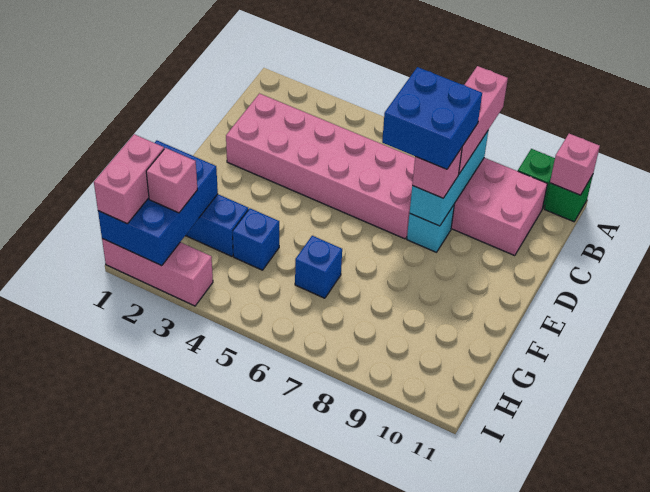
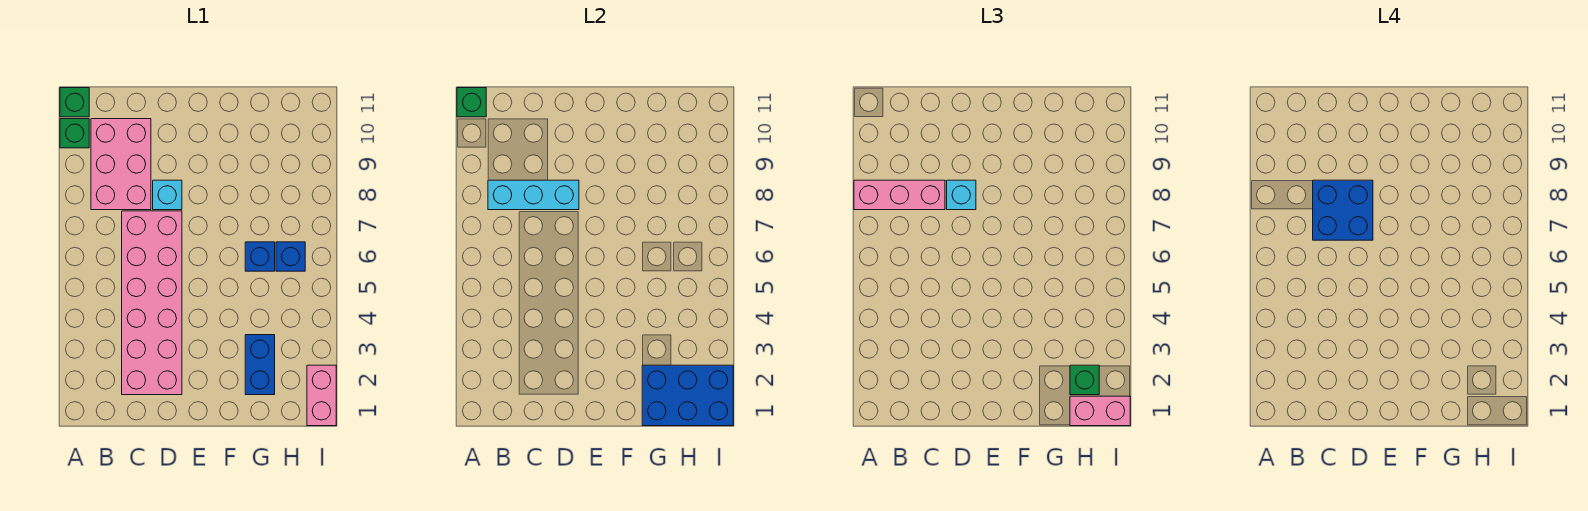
pink brick A11 level 2 -> green brick A11 level 2
pink brick D8 level 3 -> cyan brick D8 level 3
blue brick G4 level 1 -> blue brick H6 level 1
pink brick H2 level 3 -> green brick H2 level 3
pink brick I1:I3 level 1 -> pink brick I1:I2 level 1

